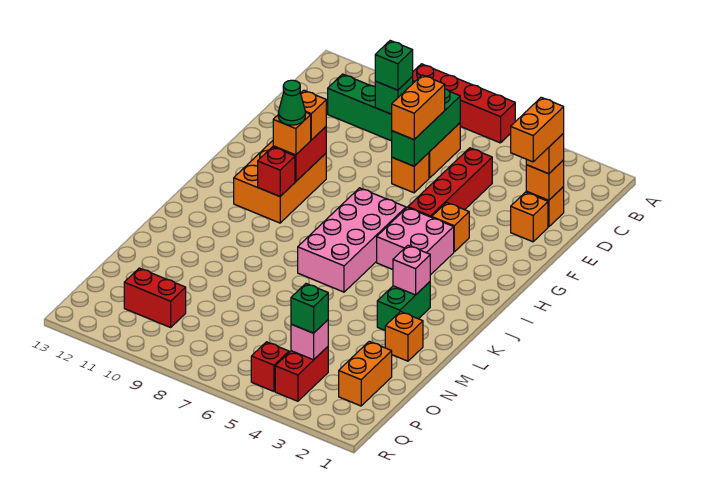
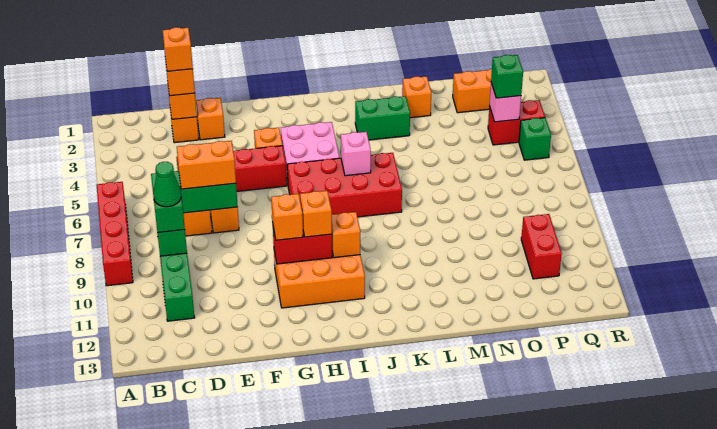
orange brick D2:E2 level 4 -> orange brick D2 level 4
pink brick H6:K7 level 1 -> red brick H6:K7 level 1
green cone H10 level 4 -> green cone C9 level 4
red brick I10 level 2 -> orange brick I10 level 2
pink brick K3 level 2 -> pink brick J6 level 2
red brick Q5 level 1 -> green brick Q5 level 1

